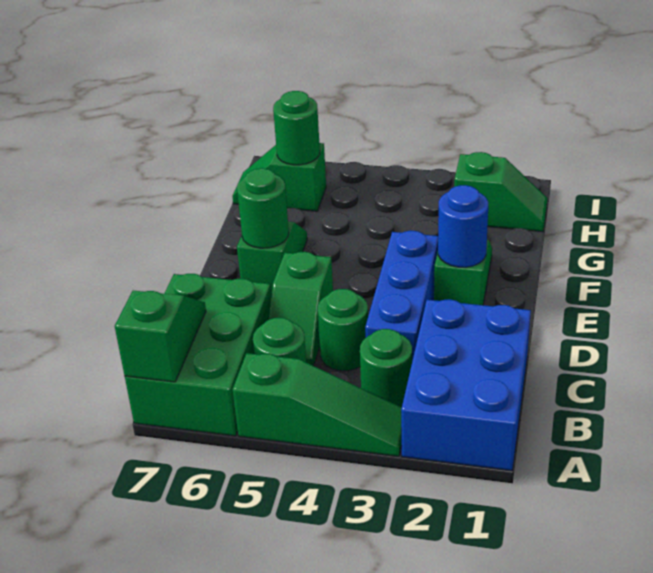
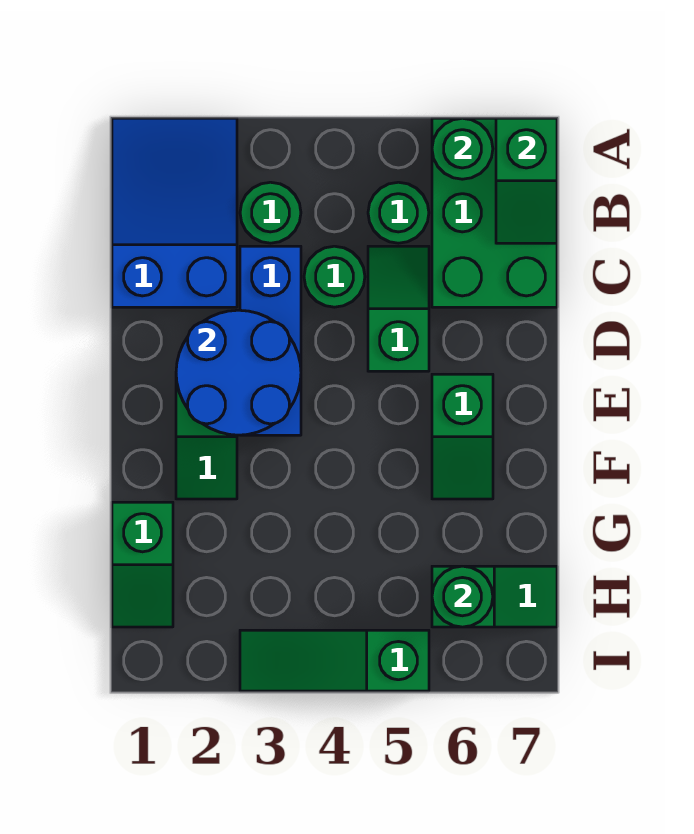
blue brick A1:C2 level 1 -> blue slope A1:C2 level 1 top C
green slope A3:A5 level 1 top 5 -> green slope I3:I5 level 1 top 5
blue round brick E2 level 2 -> blue round brick D2:E3 level 2
green round brick E6 level 2 -> green round brick A6 level 2
green slope H1:H2 level 1 top 2 -> green slope G1:H1 level 1 top G

